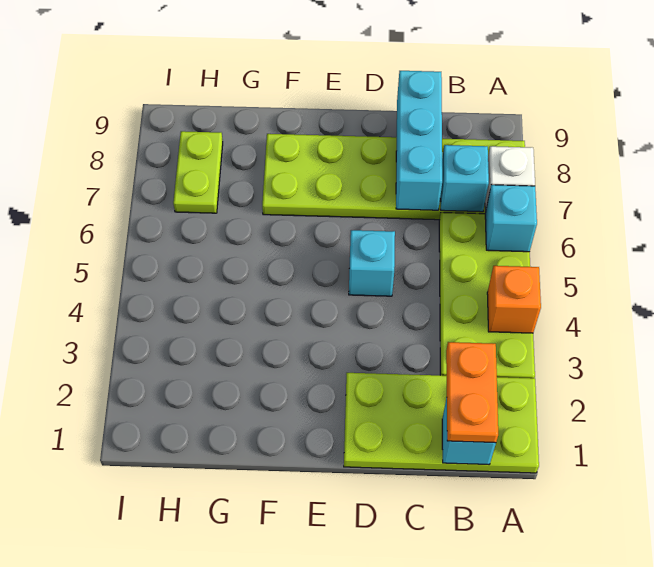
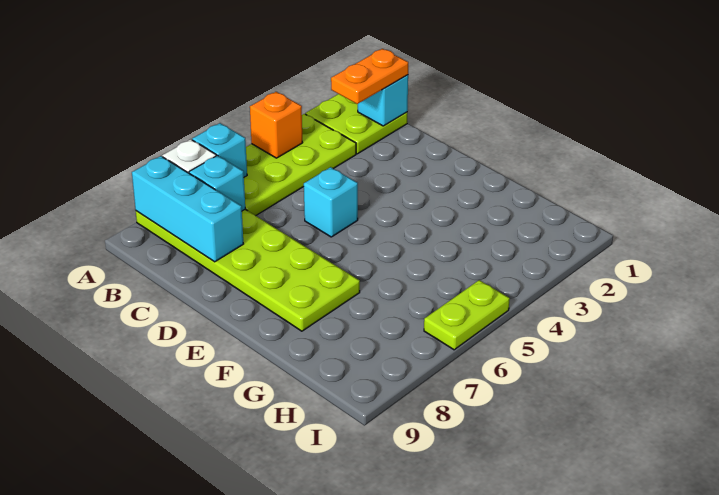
lime plate A1:D2 level 1 -> lime plate A1:B2 level 1
cyan brick C7:C9 level 2 -> cyan brick A8:C8 level 2
lime plate H7:H8 level 1 -> lime plate I5:I6 level 1

